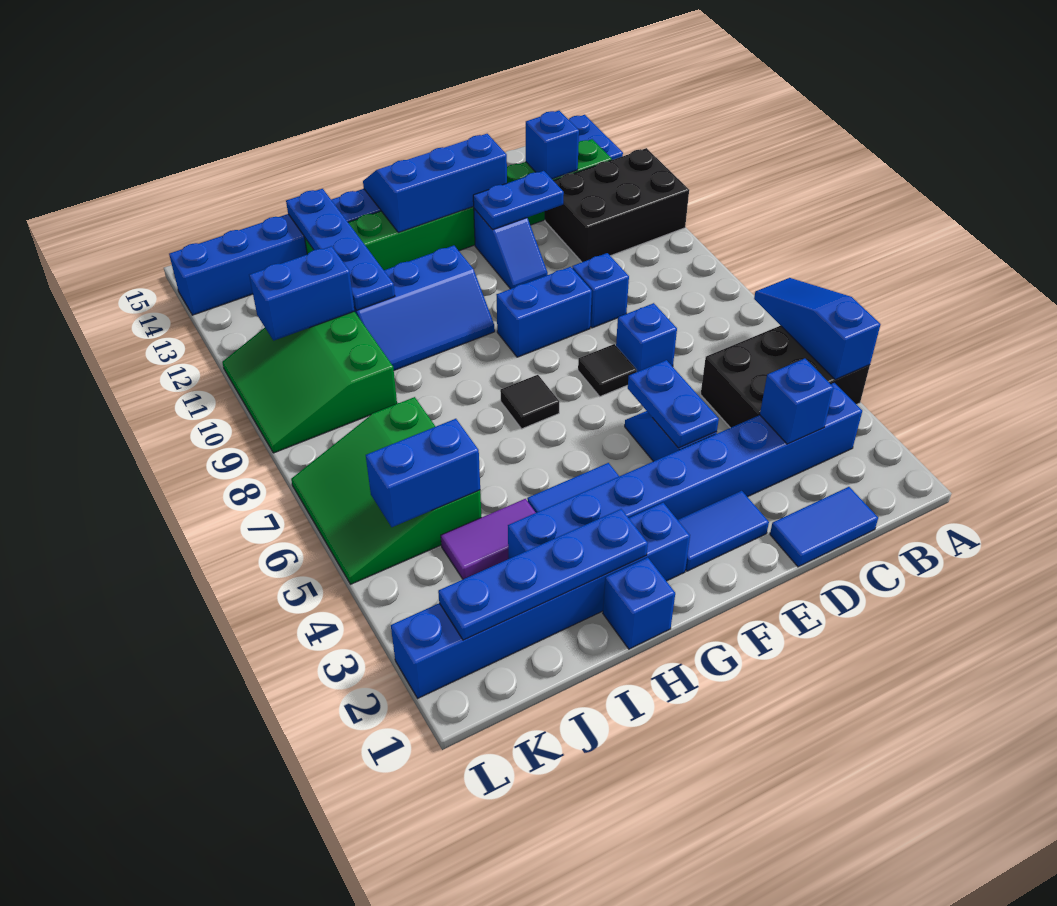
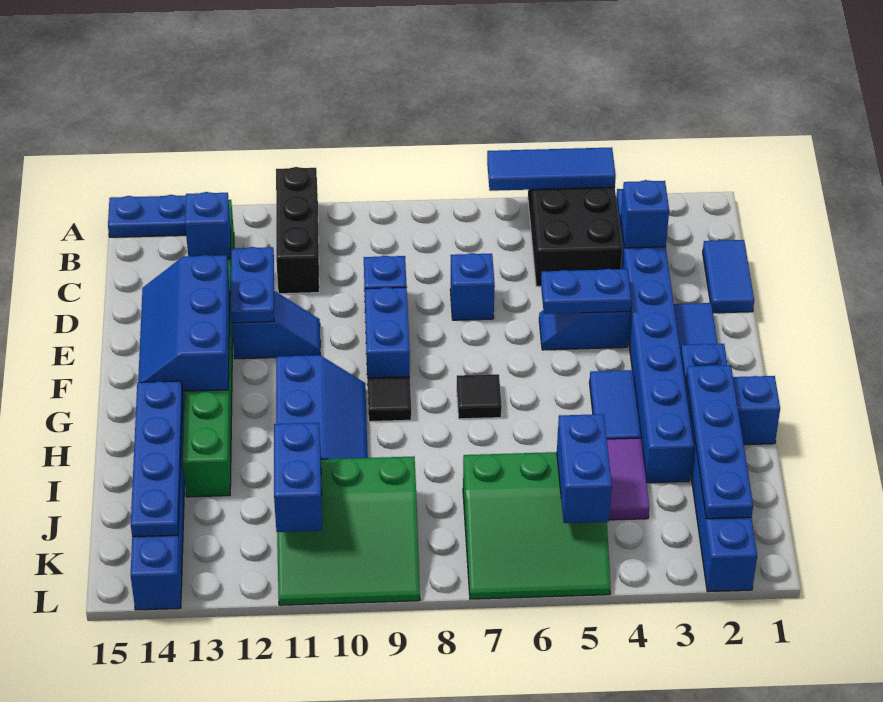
blue slope A4:A6 level 2 top 4 -> blue tile A4:A6 level 2
black brick A11:C12 level 1 -> black brick A11:C11 level 1
black tile E7 level 1 -> black tile G9 level 1
blue plate I11:I14 level 2 -> blue plate H14:K14 level 2

